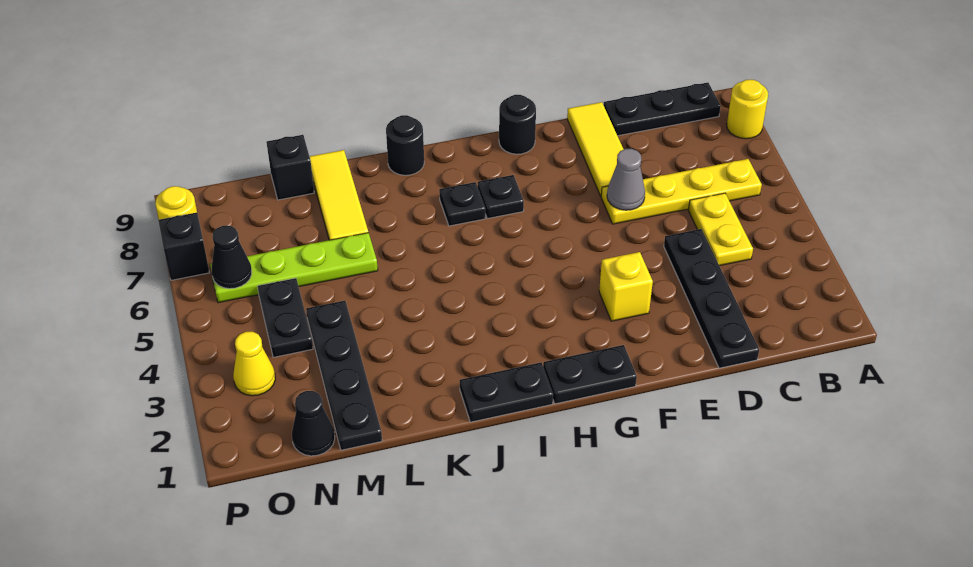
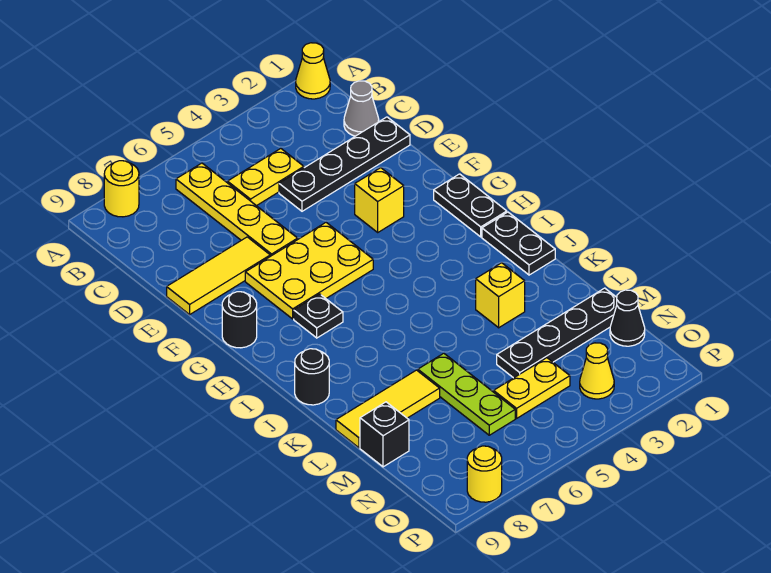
none -> yellow cone A1 level 1
black plate B9:D9 level 1 -> none
grey cone E6 level 2 -> grey cone C1 level 1
none -> yellow plate F5:G7 level 1
black plate I7 level 1 -> none
none -> yellow brick K3 level 1
lime plate L6:O6 level 1 -> lime plate L6:N6 level 1
black plate N4:N5 level 1 -> yellow plate N4:N5 level 1
black cone O6 level 2 -> none
black brick P7 level 1 -> none

